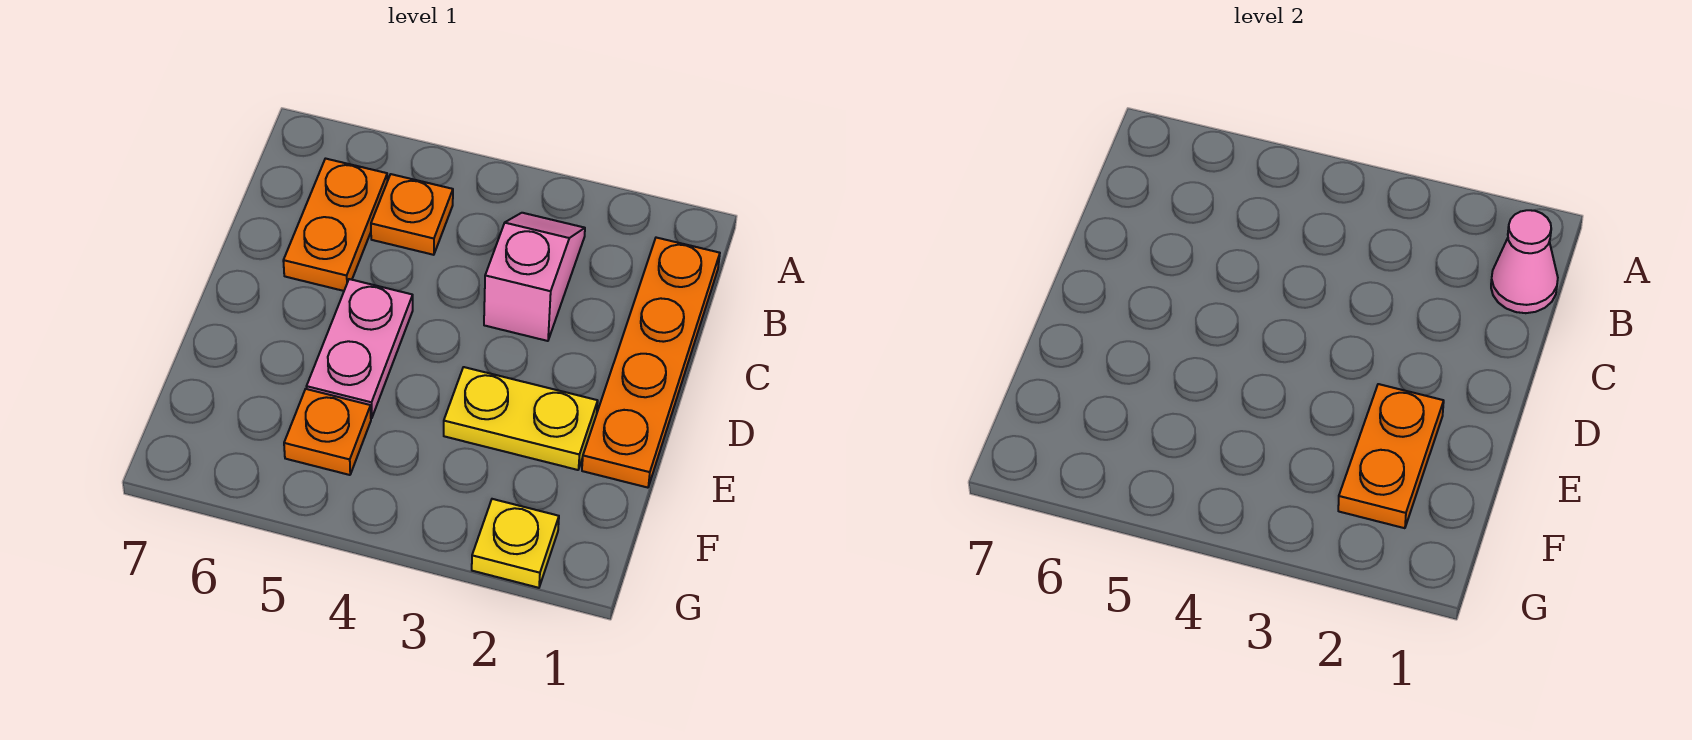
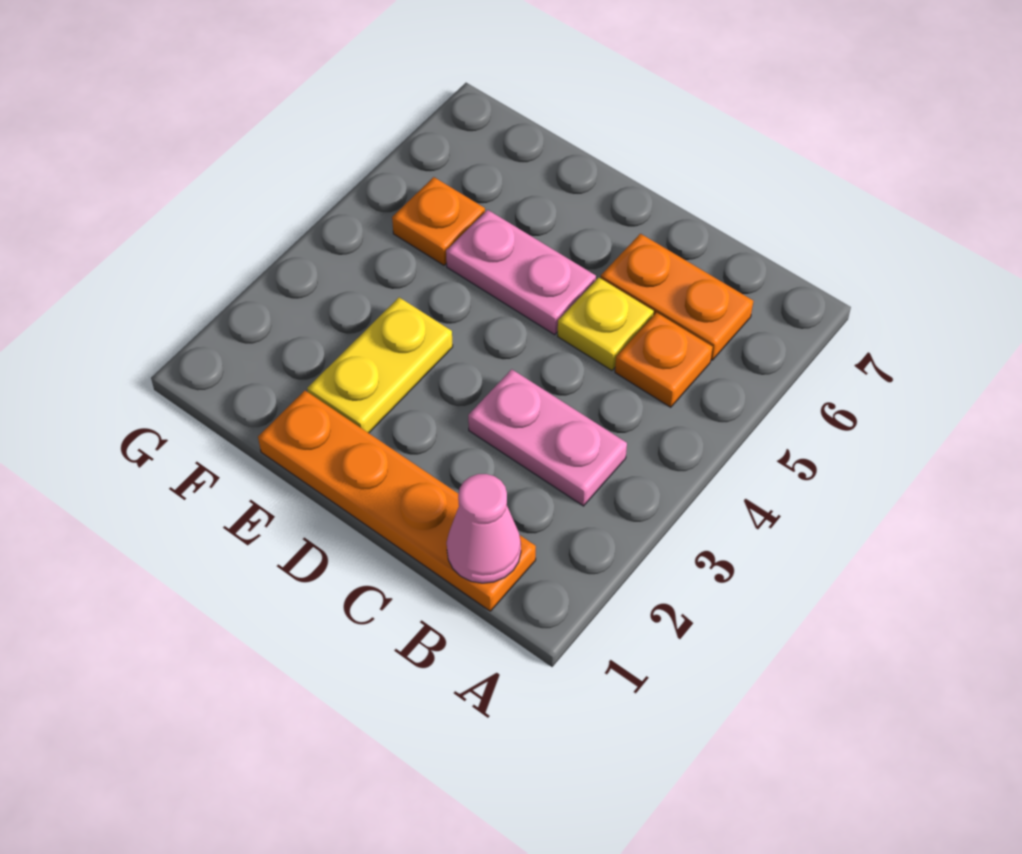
pink slope B3:C3 level 1 top C -> pink plate B3:C3 level 1
orange plate E2:F2 level 2 -> none
yellow plate G2 level 1 -> yellow plate C5 level 1

